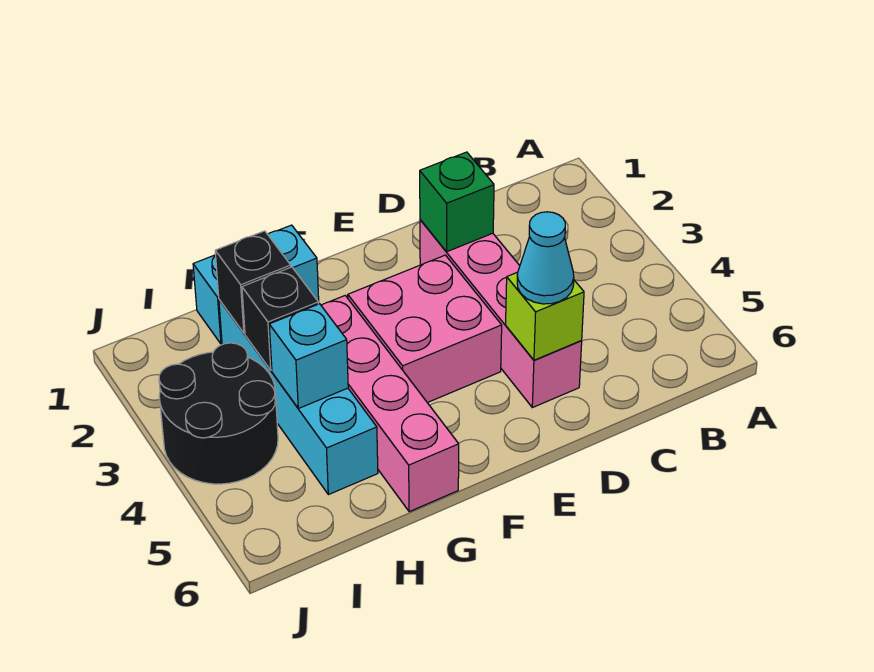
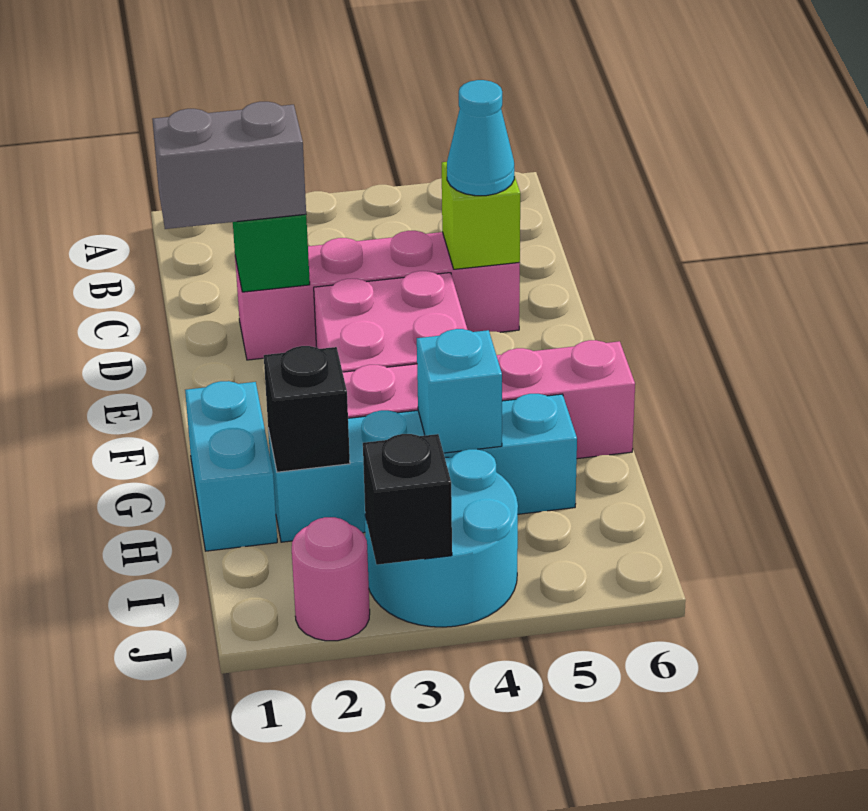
none -> grey brick D1:D2 level 3
black brick H3 level 2 -> black brick J3 level 2
black round brick I3:J4 level 1 -> cyan round brick I3:J4 level 1
none -> pink round brick J2 level 1

